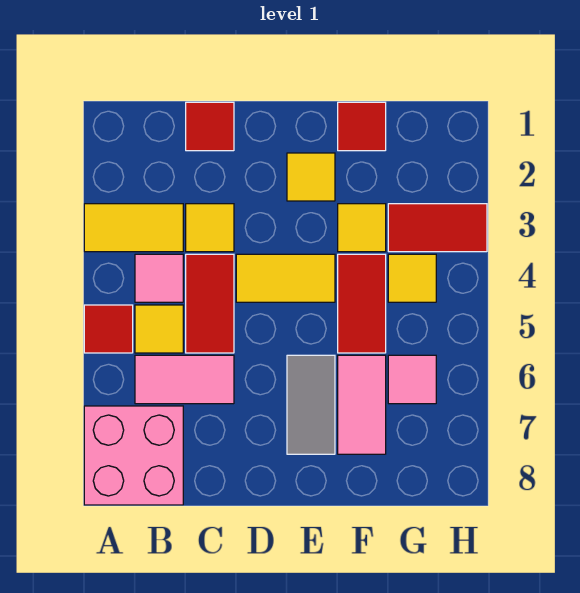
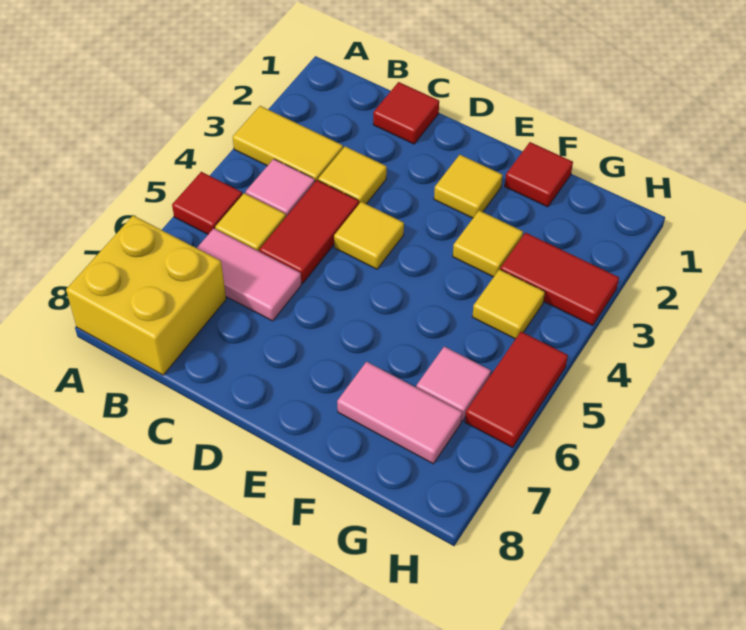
pink brick A7:B8 level 1 -> yellow brick A7:B8 level 1
yellow tile D4:E4 level 1 -> yellow tile D4 level 1
grey tile E6:E7 level 1 -> none
red tile F4:F5 level 1 -> red tile H5:H6 level 1
pink tile F6:F7 level 1 -> pink tile F7:G7 level 1

